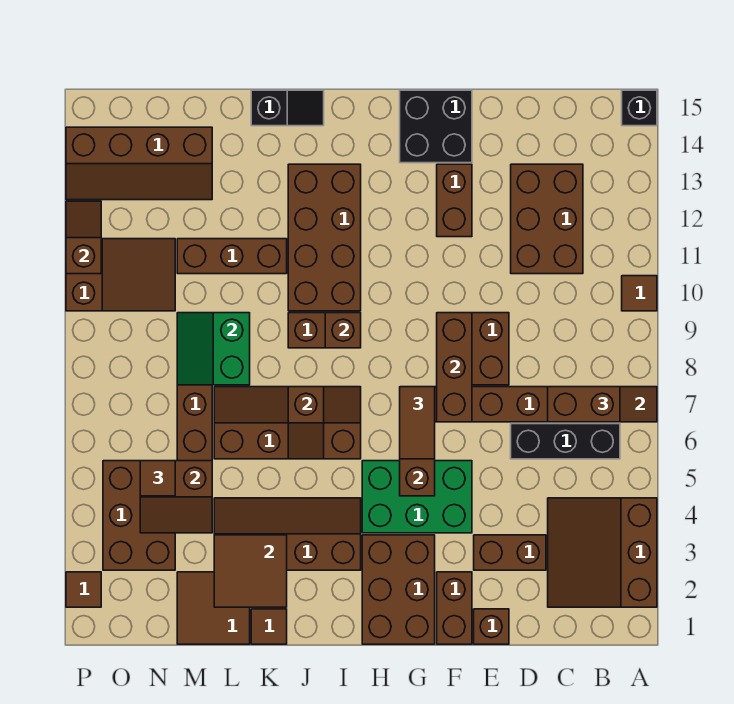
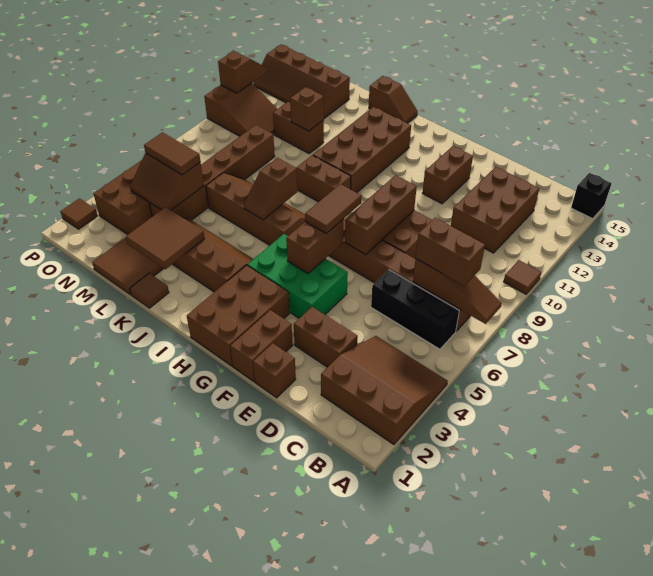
brown slope A2:C4 level 1 top A -> brown slope A2:C4 level 1 top 2
black brick F14:G15 level 1 -> none
brown brick I9 level 2 -> brown brick L11 level 2
black slope J15:K15 level 1 top K -> brown slope J15:K15 level 1 top K
brown brick K11:M11 level 1 -> brown brick L11:M11 level 1
green slope L8:M9 level 2 top L -> none
brown tile N5 level 3 -> brown tile M5:N5 level 3

